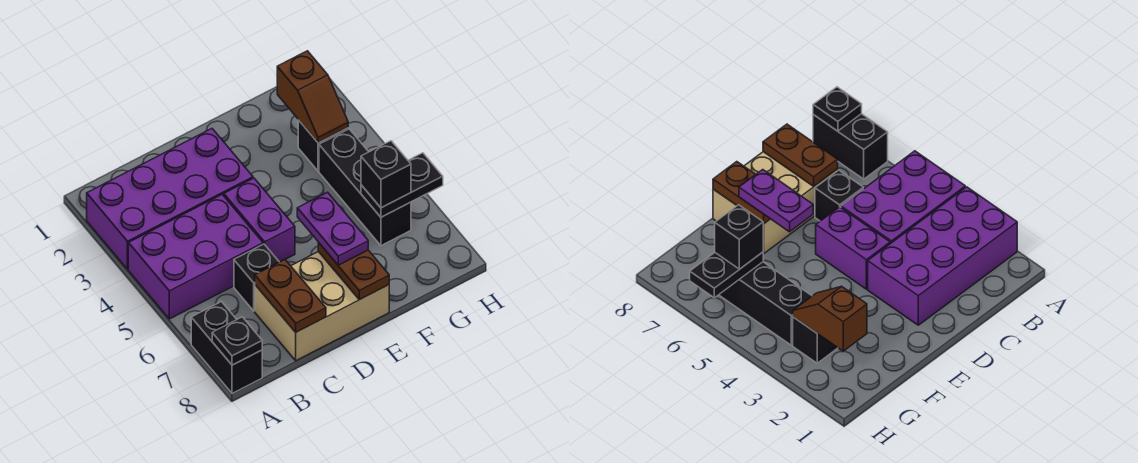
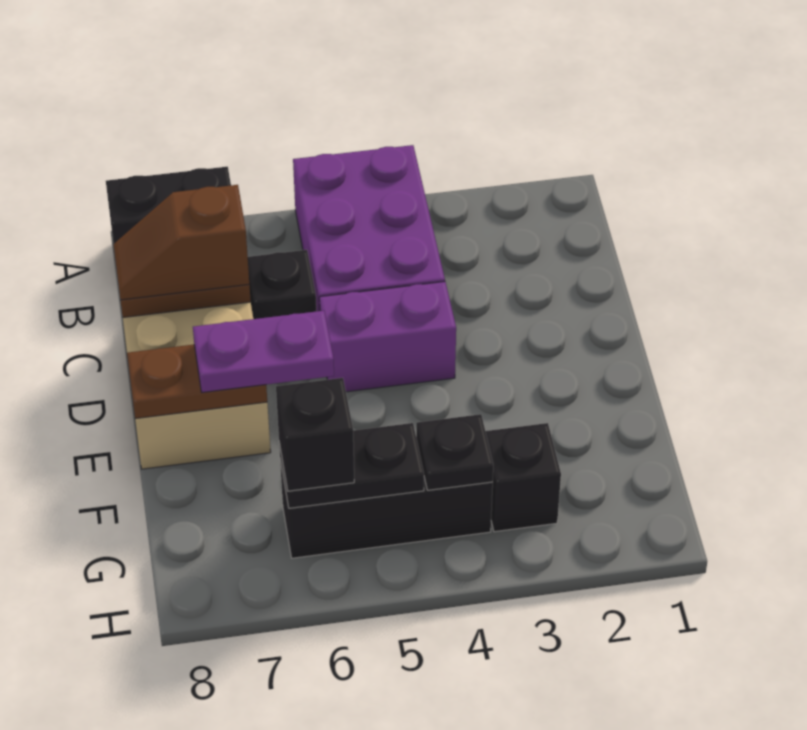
purple brick A2:D3 level 1 -> none
black plate A8 level 2 -> black plate G4 level 2
brown slope G2:G3 level 2 top 2 -> brown slope C7:C8 level 3 top 7
black plate G6:H6 level 2 -> black plate G5:G6 level 2

